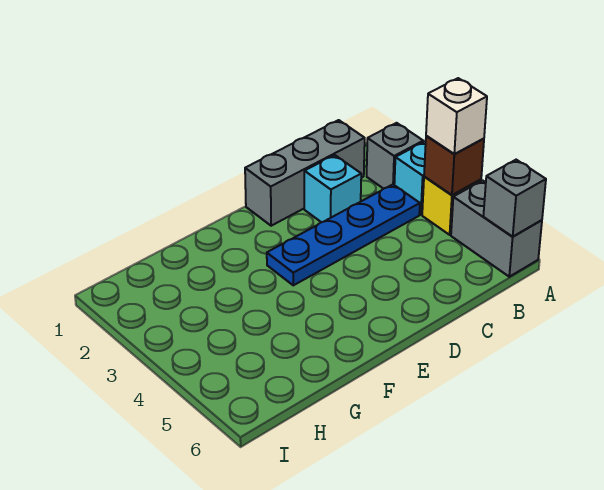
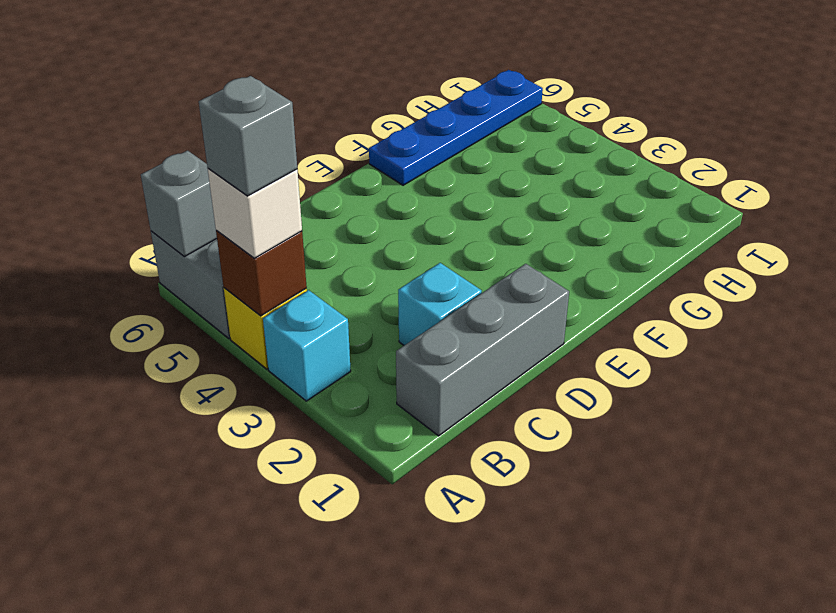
grey brick A2 level 1 -> grey brick A4 level 4
blue plate B3:E3 level 1 -> blue plate F6:I6 level 1

